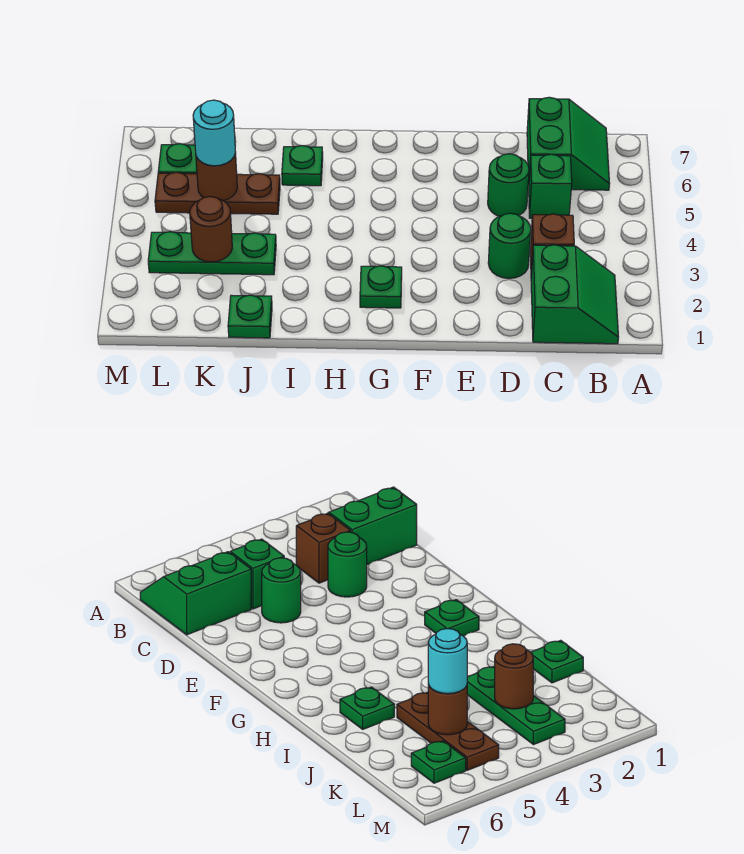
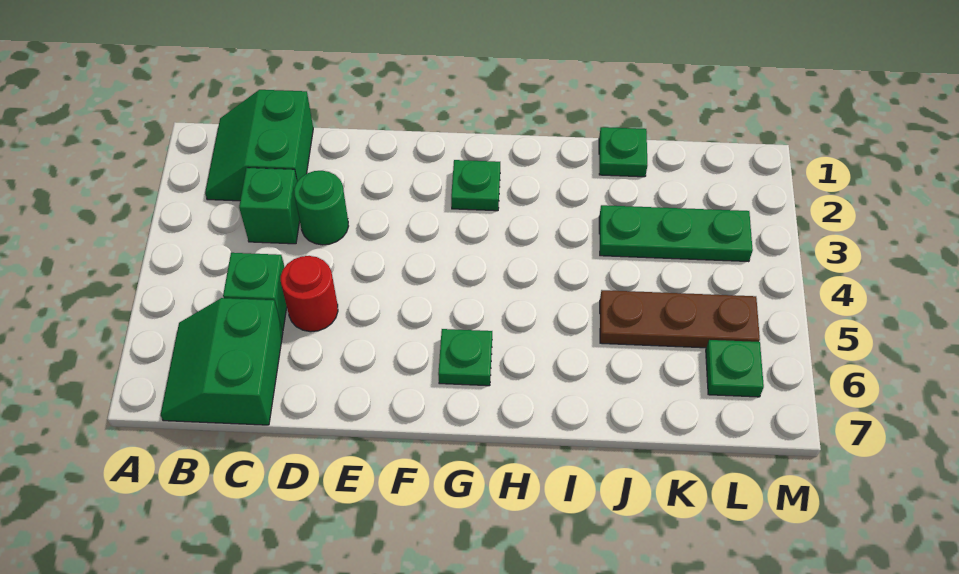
brown brick C3 level 1 -> green brick C3 level 1
green round brick D5 level 1 -> red round brick D5 level 1
green plate I6 level 1 -> green plate G6 level 1
brown round brick K3 level 2 -> none
brown round brick K5 level 2 -> none
cyan round brick K5 level 3 -> none

